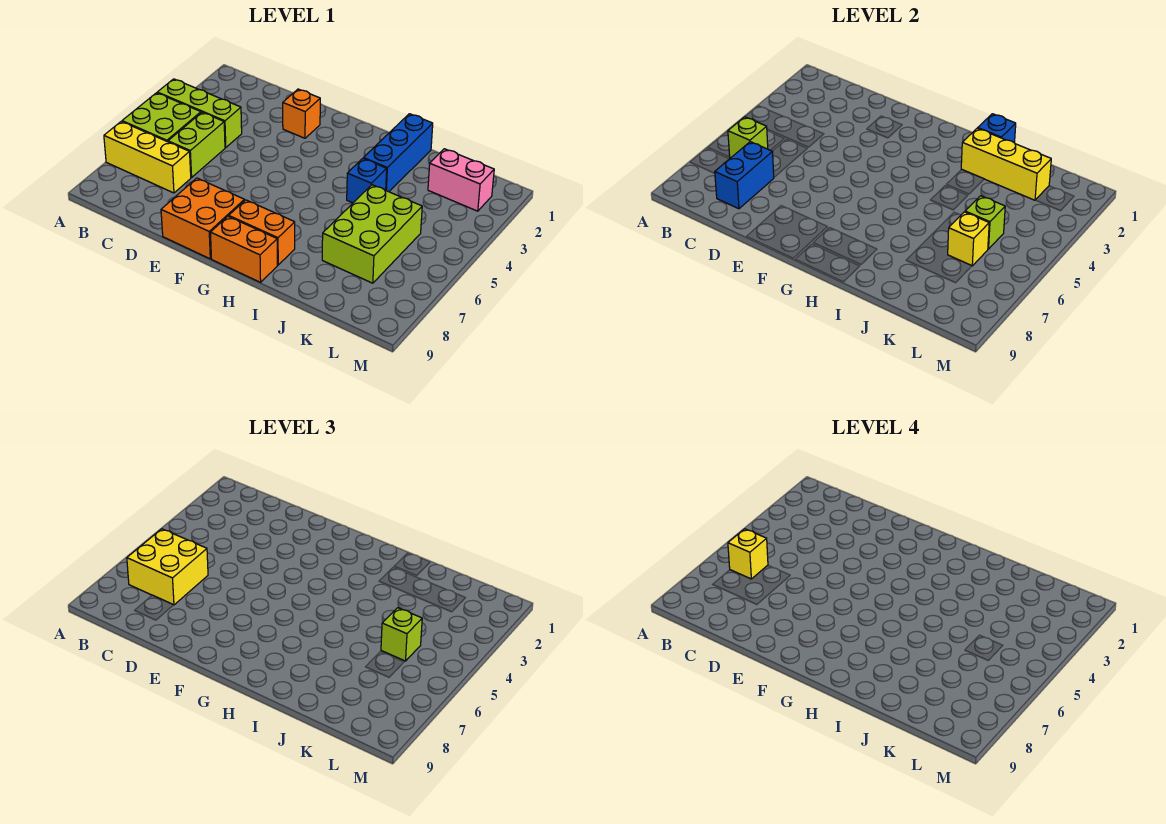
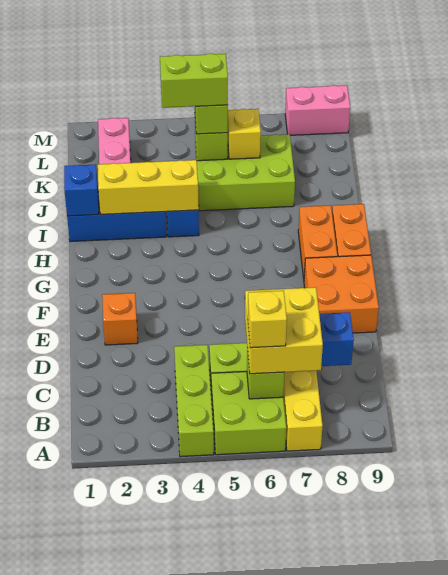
yellow brick I2:K2 level 2 -> yellow brick I2:I4 level 2
none -> lime brick K4:K5 level 4
none -> pink brick M8:M9 level 1

